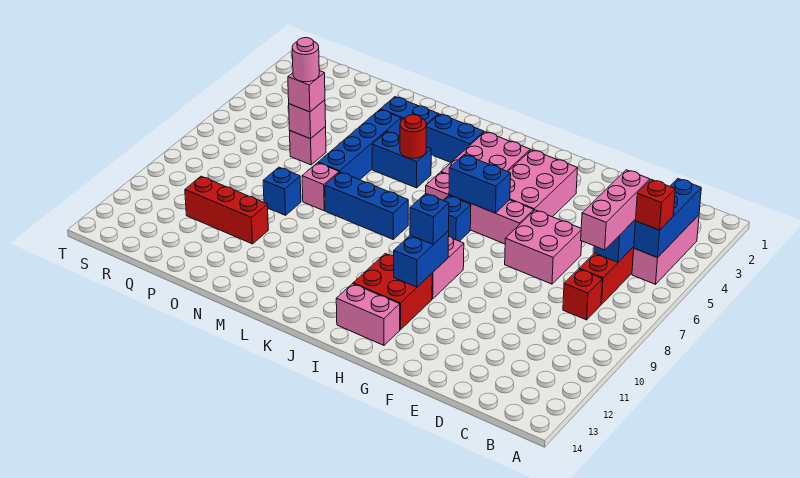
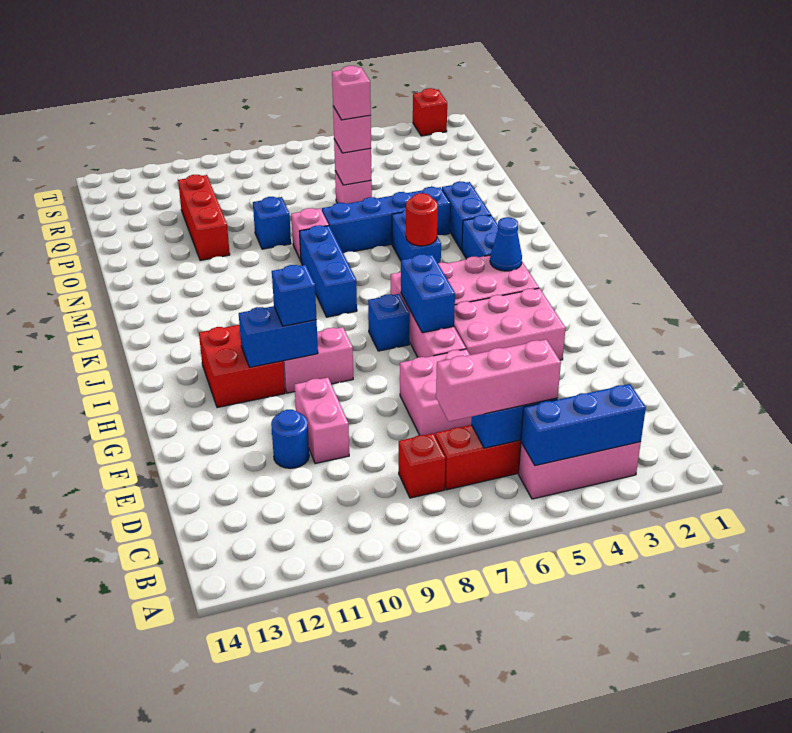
red brick B5 level 3 -> red brick T2 level 1
none -> blue round brick E11 level 1
pink brick H13:I13 level 1 -> pink brick E10:F10 level 1
none -> blue cone J3 level 2
pink round brick P6 level 4 -> pink brick P6 level 4

